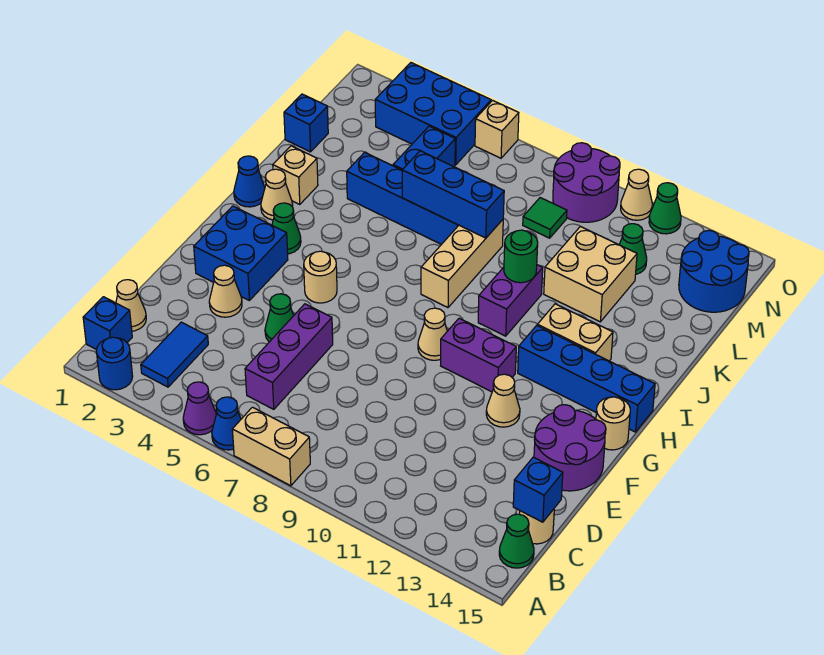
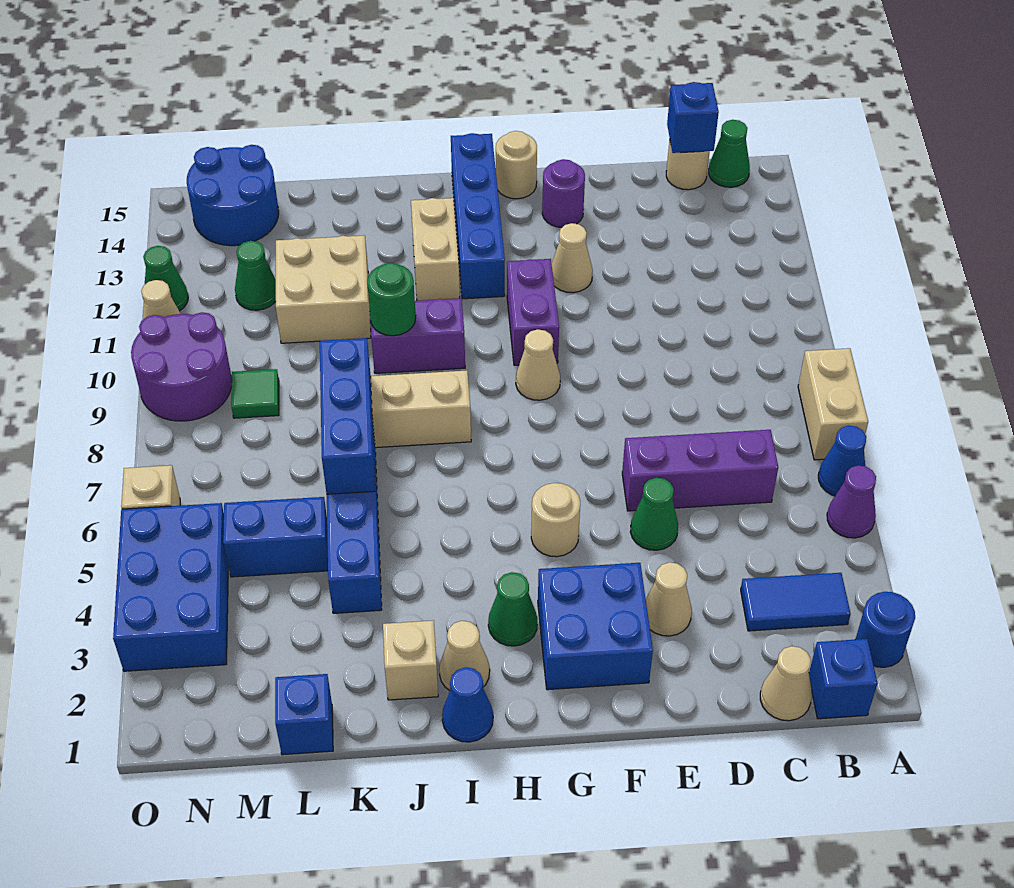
purple round brick E14:F15 level 1 -> purple round brick F14 level 1

